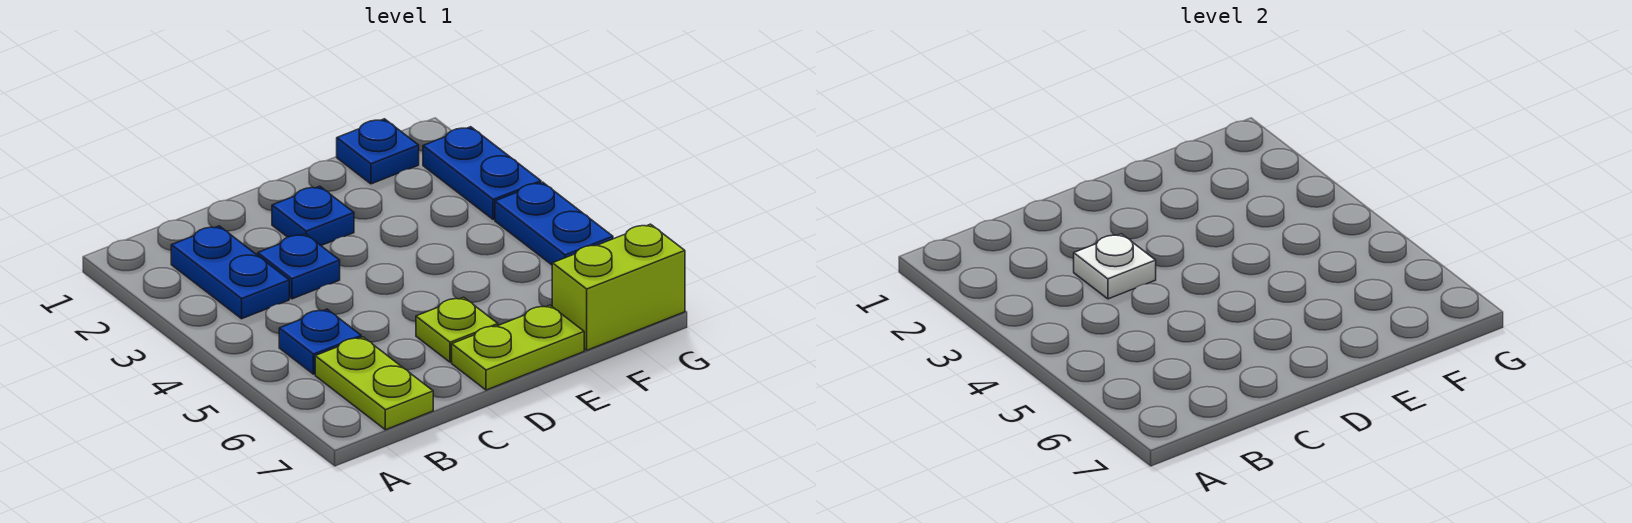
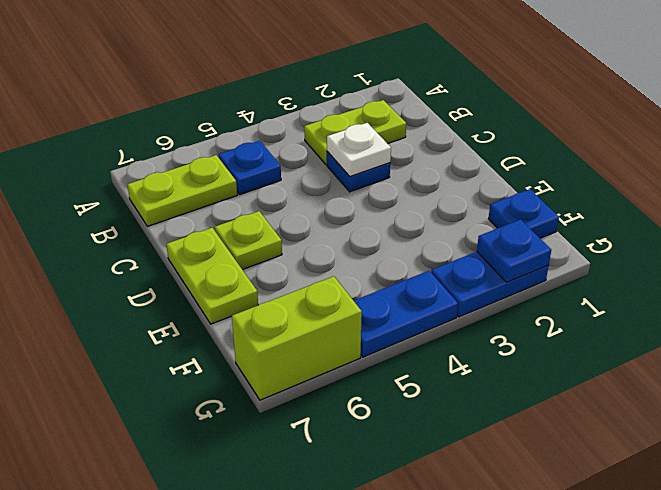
blue plate B2:B3 level 1 -> lime plate B2:B3 level 1
blue plate D2 level 1 -> blue plate G2 level 2
lime brick F7:G7 level 1 -> lime brick G6:G7 level 1

